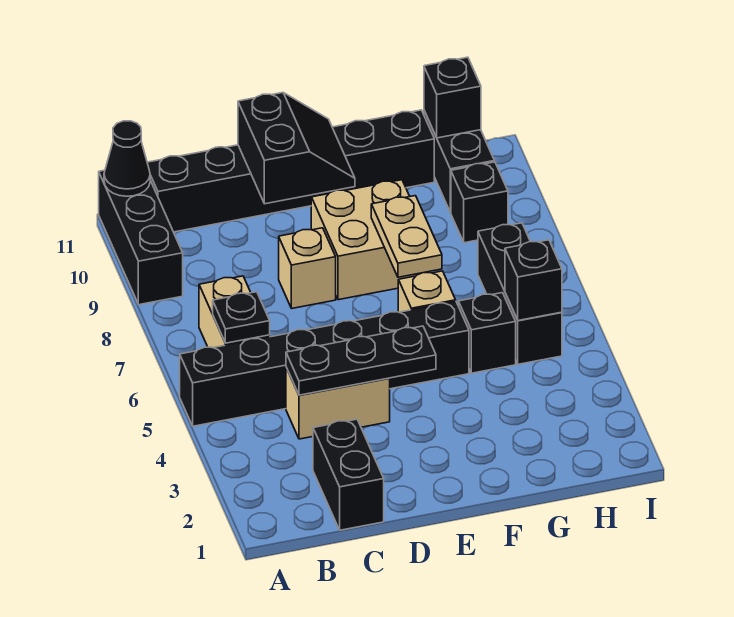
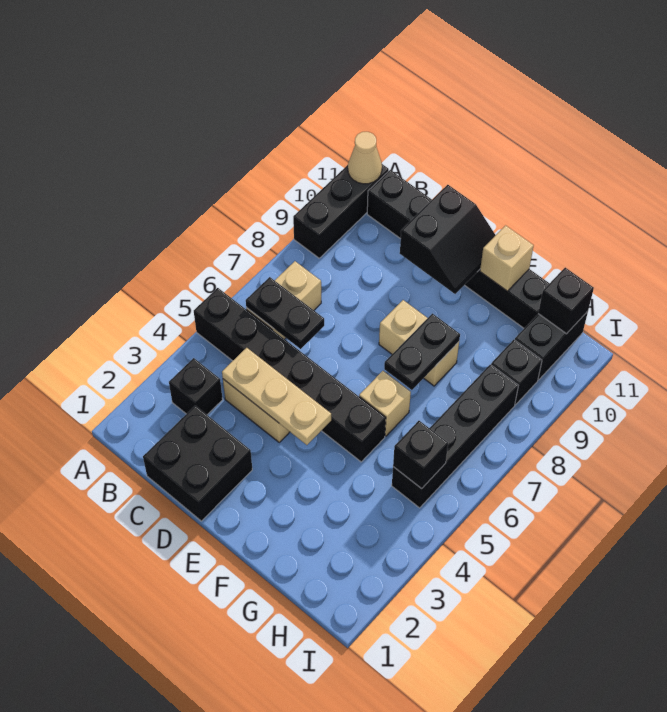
black cone A11 level 2 -> tan cone A11 level 2
black plate B6 level 2 -> black plate B6:C6 level 2
black brick C1:C2 level 1 -> black brick C1:D2 level 1
black plate C4:E4 level 2 -> tan plate C4:E4 level 2
tan brick D8 level 1 -> tan brick F11 level 2
tan brick E8:F9 level 1 -> tan brick E8:F8 level 1
tan plate F7:F8 level 2 -> black plate F7:F8 level 2
black brick G5 level 1 -> black brick B3 level 1
black brick H5:H7 level 1 -> black brick H5:H8 level 1

